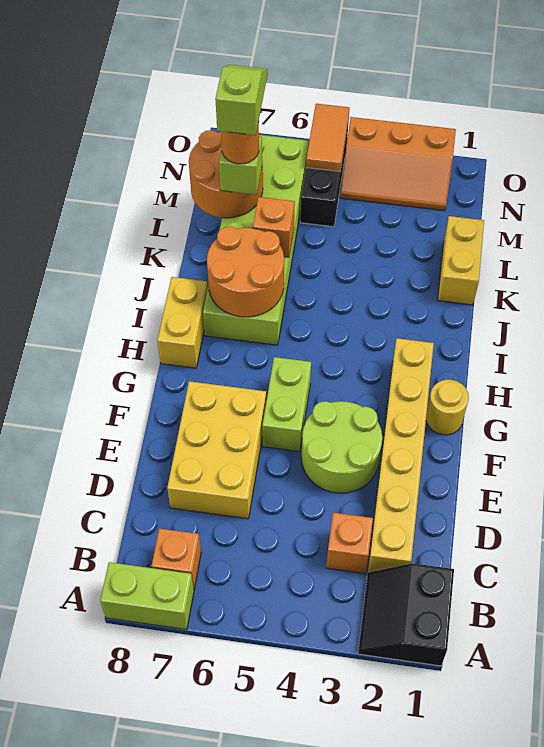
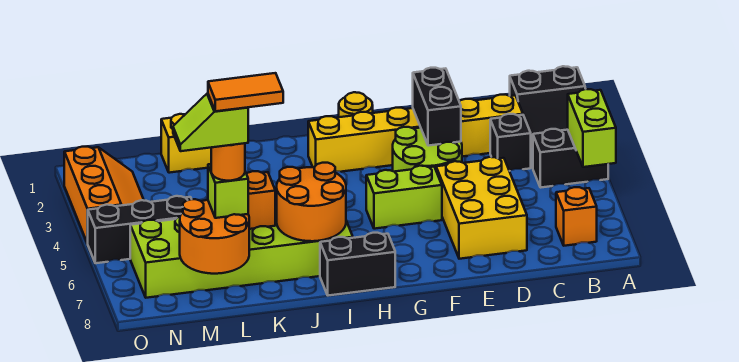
none -> black brick A4:B4 level 1
lime brick A7:A8 level 1 -> lime brick A4:A5 level 2
orange brick C3 level 1 -> black brick C3 level 1
yellow brick D6:F7 level 1 -> yellow brick D5:E7 level 1
none -> black brick E2:E3 level 2
yellow brick H8:I8 level 1 -> black brick H8:I8 level 1
orange tile N5:O5 level 2 -> orange tile K7:L7 level 6

